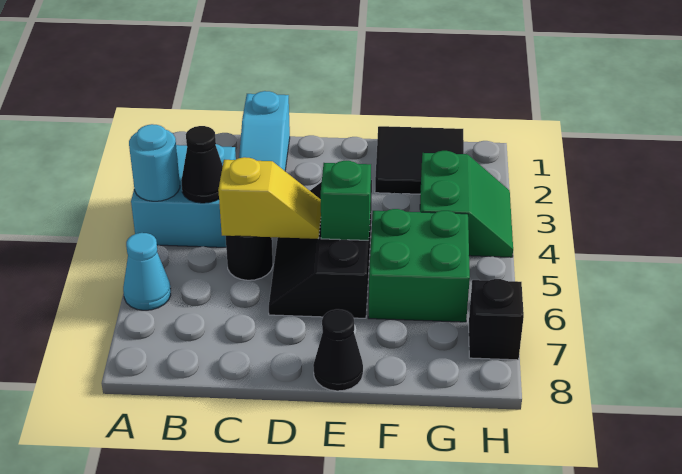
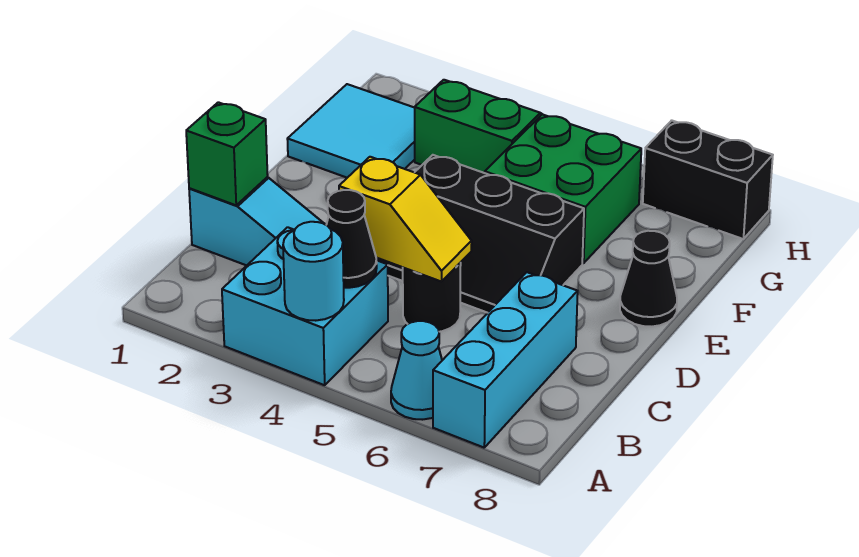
none -> cyan brick A7:C7 level 1
yellow slope C5:D5 level 2 top C -> yellow slope C4:C5 level 2 top 4
green brick E5 level 2 -> green brick C1 level 2
black tile F1:G2 level 1 -> cyan tile F1:G2 level 1
black brick H7 level 1 -> black brick H7:H8 level 1

